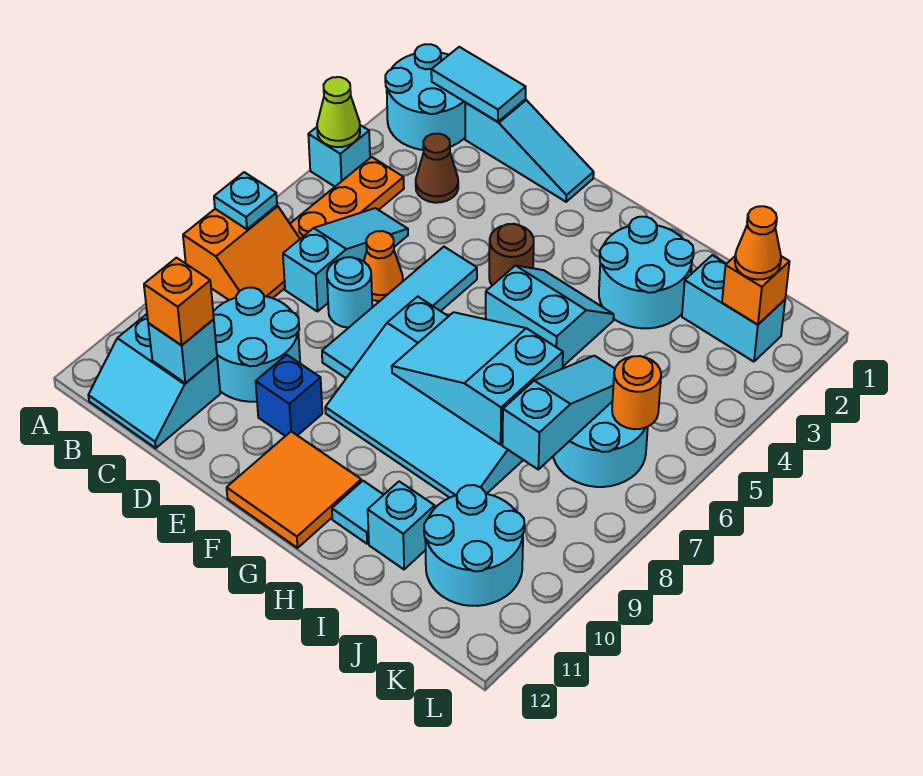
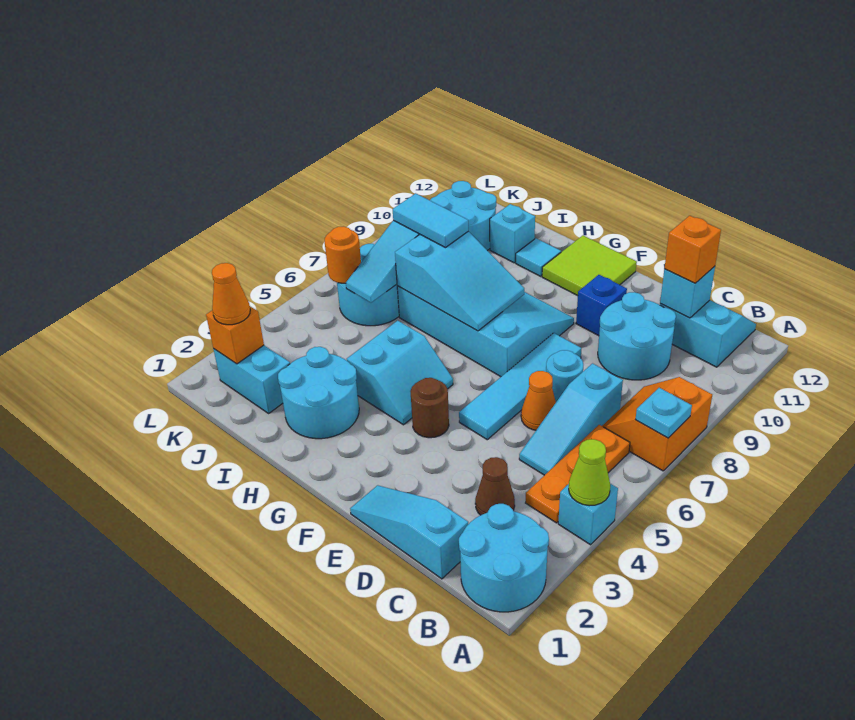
cyan tile B1:C1 level 2 -> cyan tile I8:J8 level 3
orange tile F11:G12 level 1 -> lime tile F11:G12 level 1
cyan slope G4:H5 level 1 top 5 -> cyan slope G4:H5 level 1 top H

